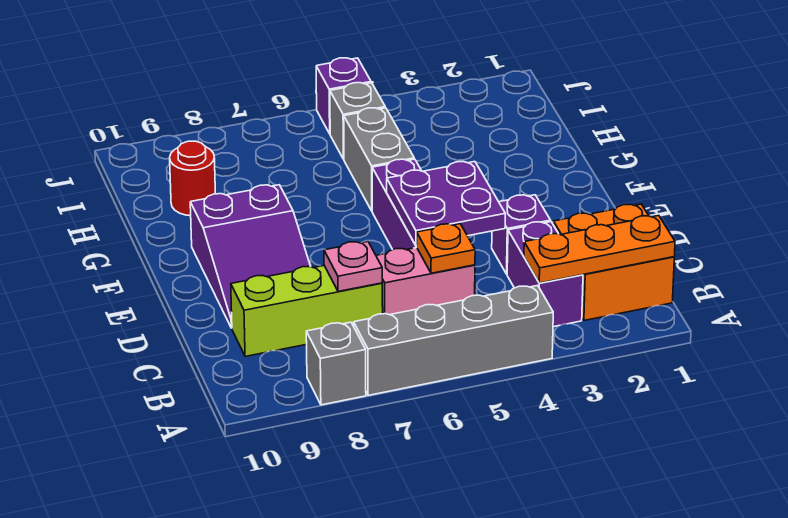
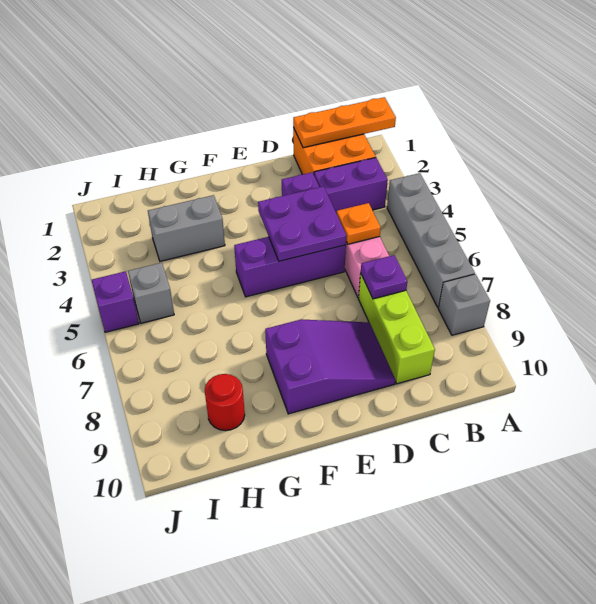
orange plate B1:B3 level 2 -> orange plate A1:C1 level 2
pink plate C7 level 2 -> purple plate C7 level 2
grey brick G5:H5 level 1 -> grey brick G3:H3 level 1

